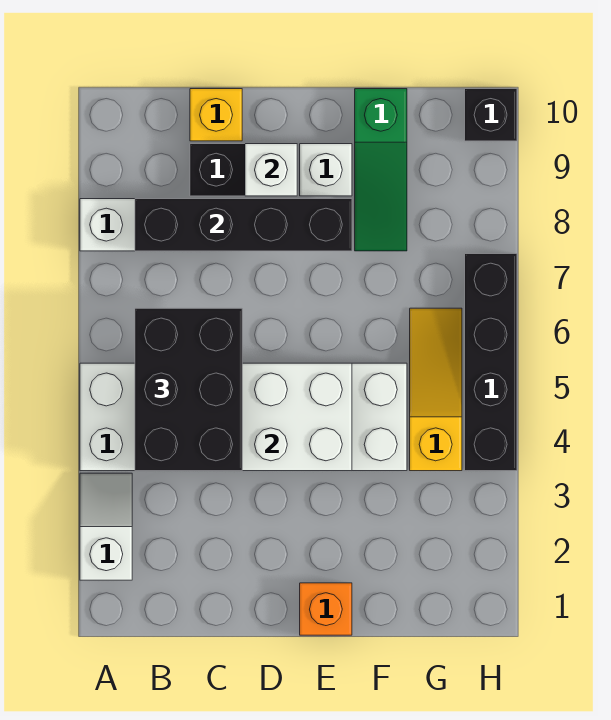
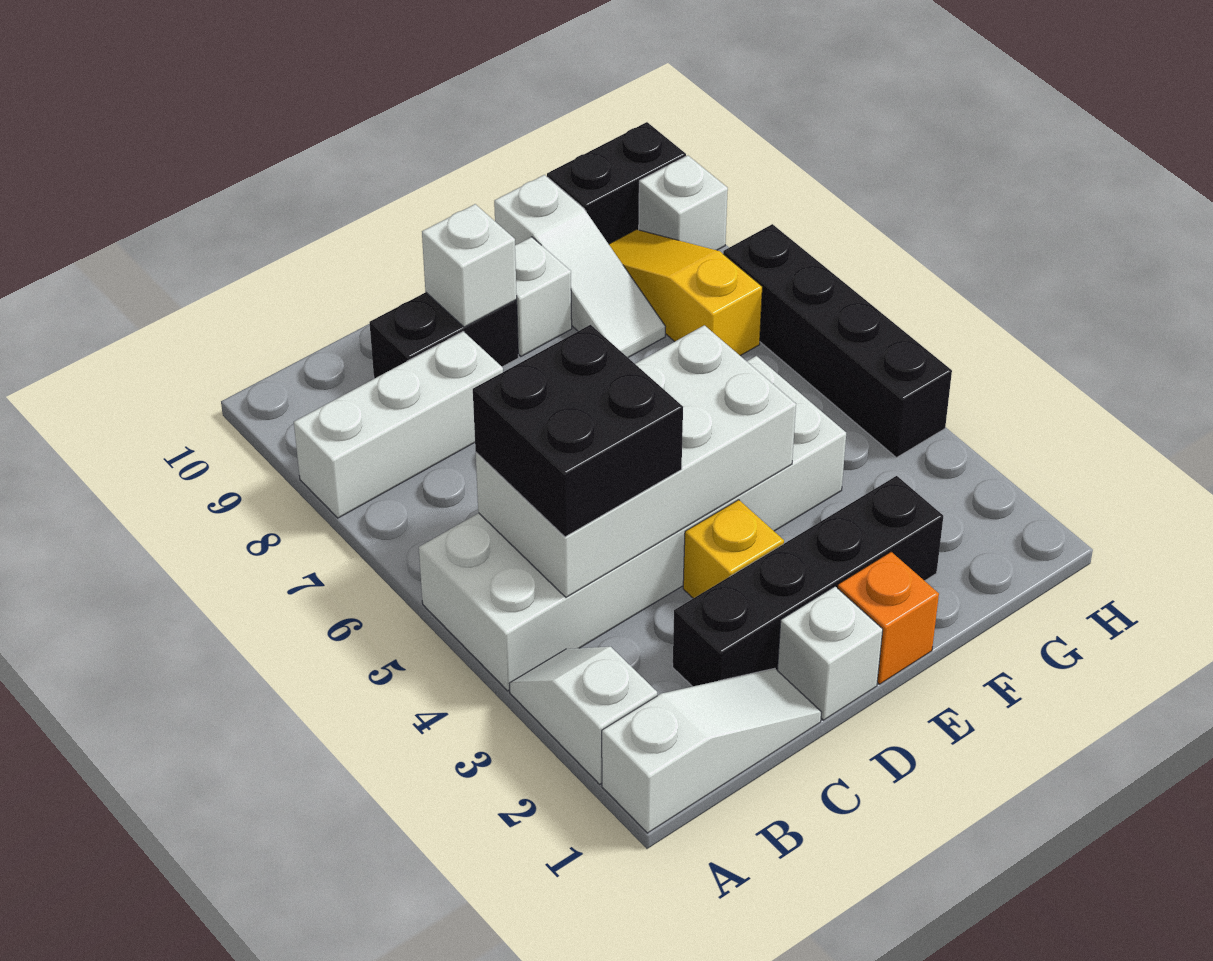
none -> white slope A1:C1 level 1 top A
black brick B4:C6 level 3 -> black brick B4:C5 level 3
black brick B8:E8 level 2 -> black brick C2:F2 level 1
yellow brick C10 level 1 -> yellow brick D3 level 1
none -> white brick D1 level 1
green slope F8:F10 level 1 top 10 -> white slope F8:F10 level 1 top 10
yellow slope G4:G6 level 1 top 4 -> yellow slope G7:G9 level 1 top 7
none -> white brick H9 level 1
black brick H10 level 1 -> black brick G10:H10 level 1

